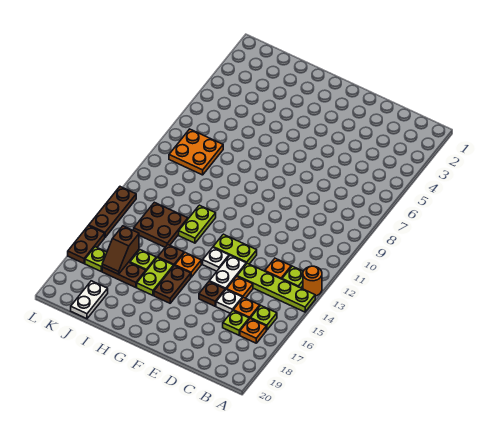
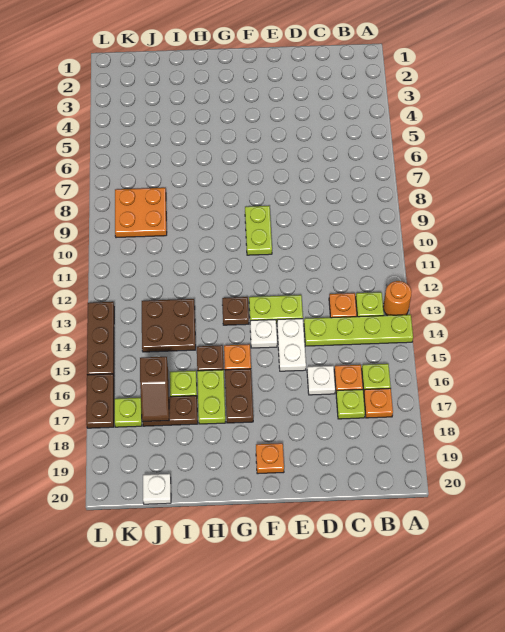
orange plate D15 level 1 -> orange plate F19 level 1
brown plate E16 level 1 -> brown plate G13 level 1
lime plate H12:H13 level 1 -> lime plate F9:F10 level 1
white plate J19:J20 level 1 -> white plate J20 level 1

